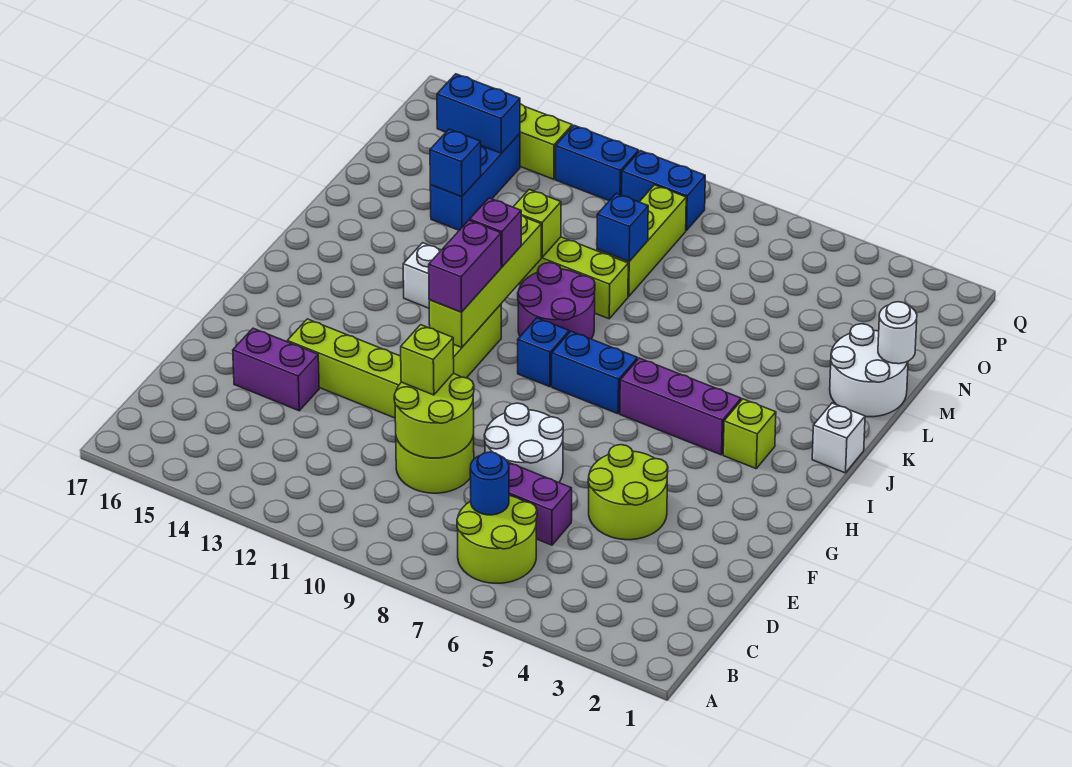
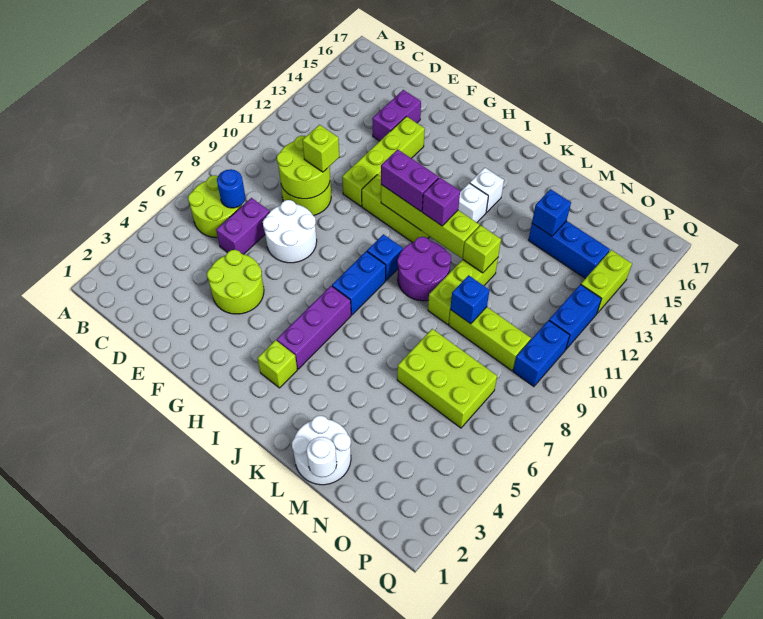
white brick J1 level 1 -> white brick J14 level 1
none -> lime brick M6:O7 level 1
blue brick O14:O15 level 2 -> none

